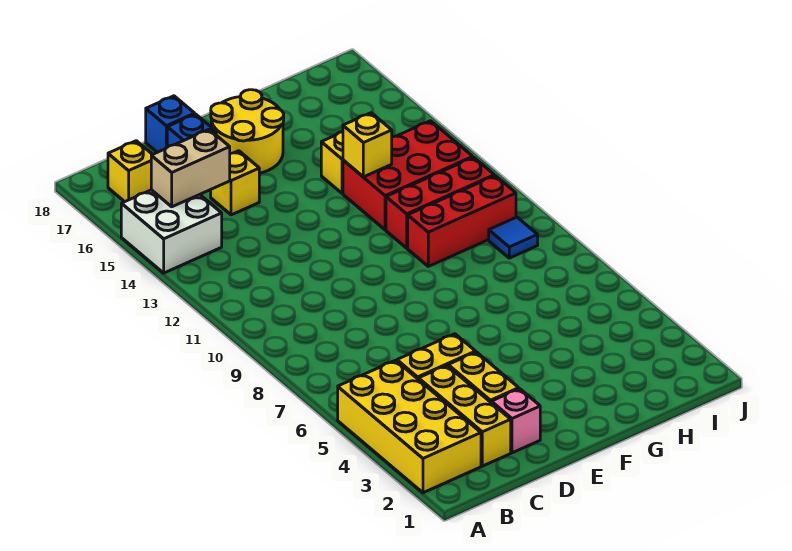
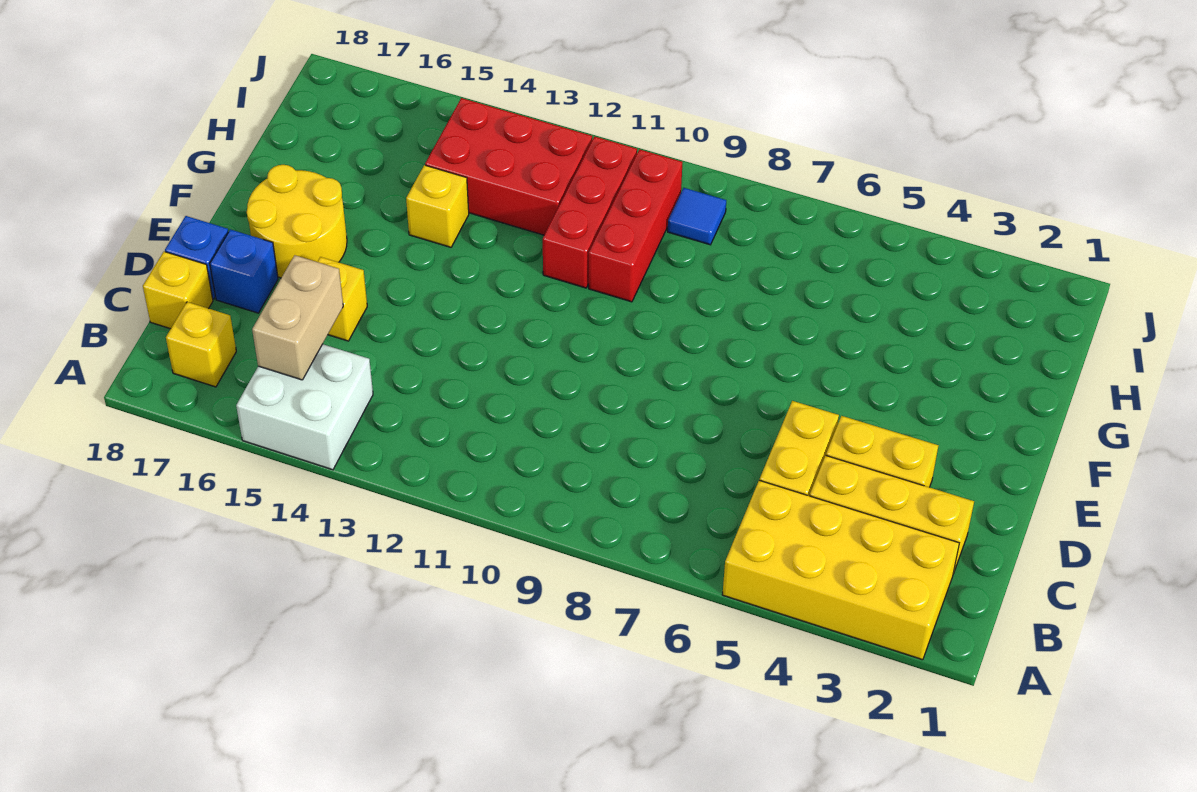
pink brick D2 level 1 -> none
red brick G12:I13 level 1 -> red brick H12:I14 level 1
yellow brick G13 level 2 -> yellow brick C18 level 1

